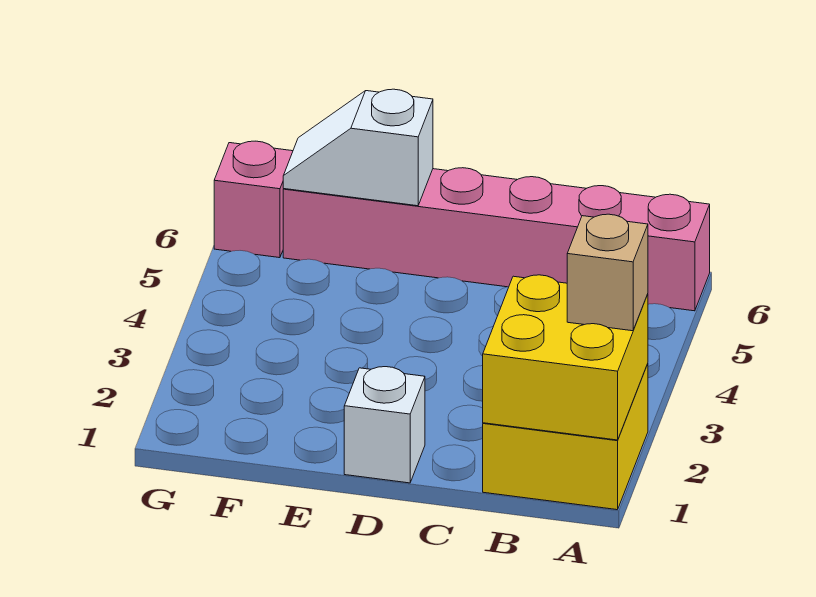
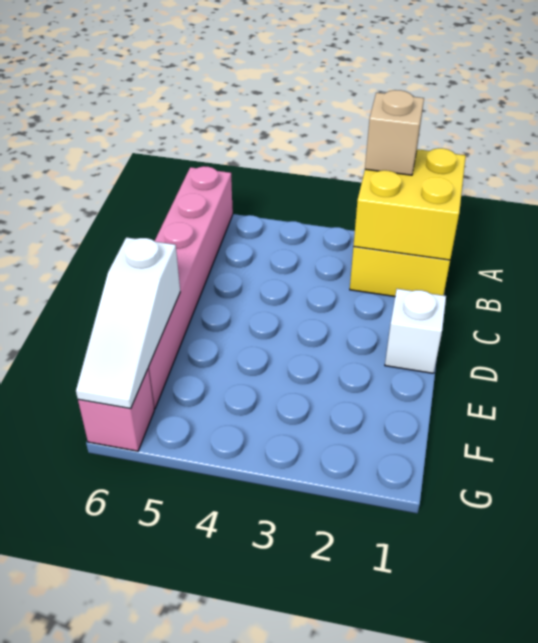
white slope E6:F6 level 2 top E -> white slope E6:G6 level 2 top E

